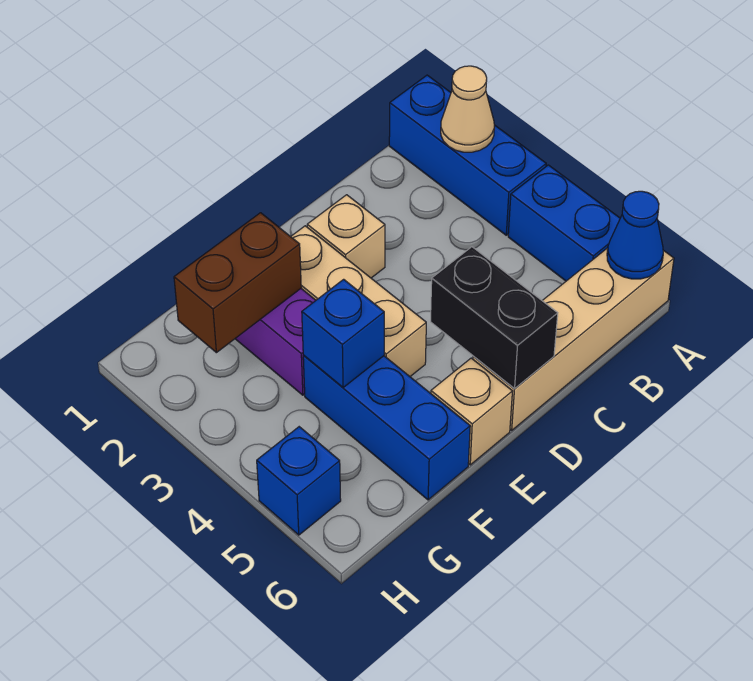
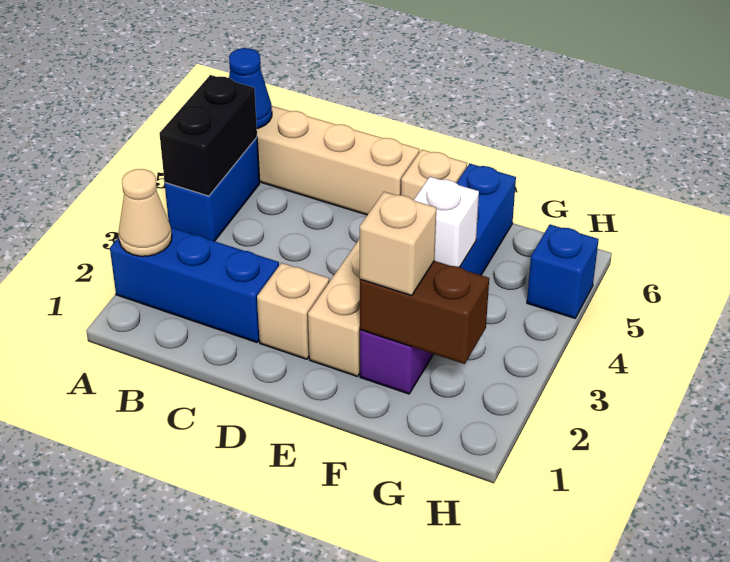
blue brick A1:A3 level 1 -> blue brick A2:C2 level 1
black brick D5:D6 level 2 -> black brick A4:A5 level 2
none -> tan brick F2 level 3
blue brick F4 level 2 -> white brick F4 level 2

